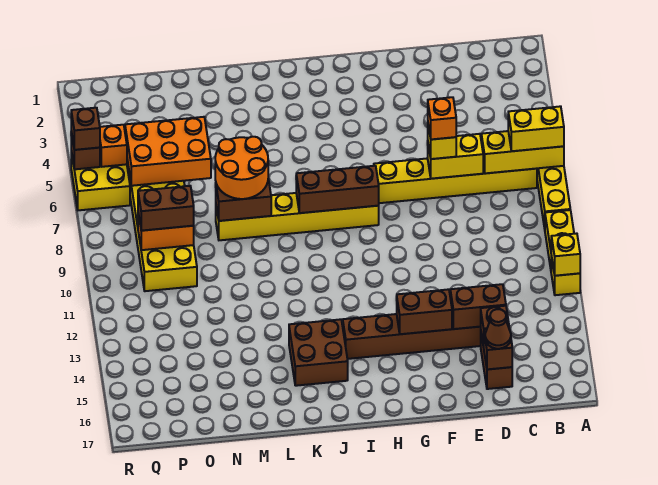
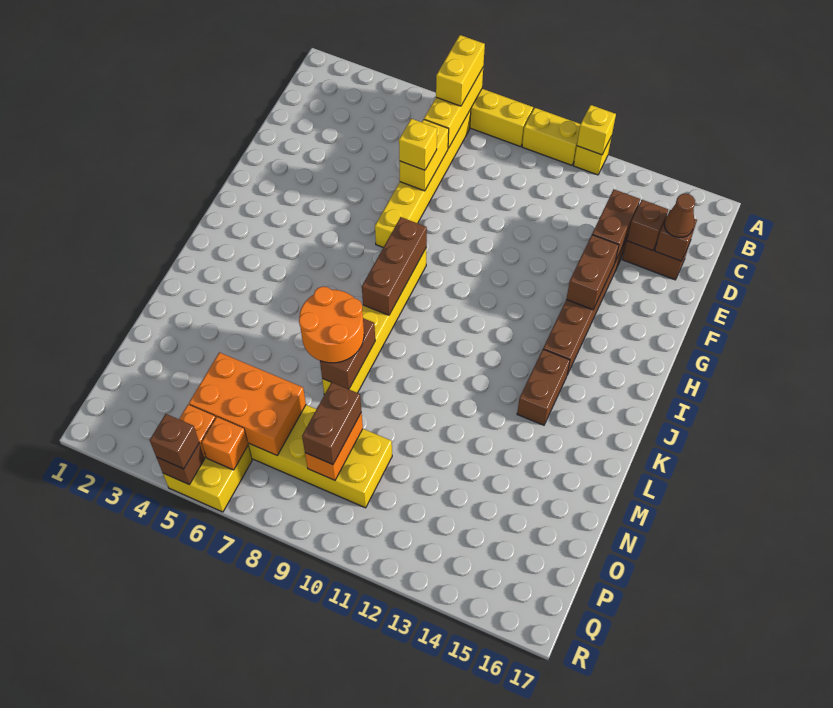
orange brick E7 level 4 -> orange brick Q6 level 2
brown brick J14:K15 level 1 -> brown brick J14:K14 level 1
orange brick N5:P6 level 2 -> orange brick O5:P7 level 2

